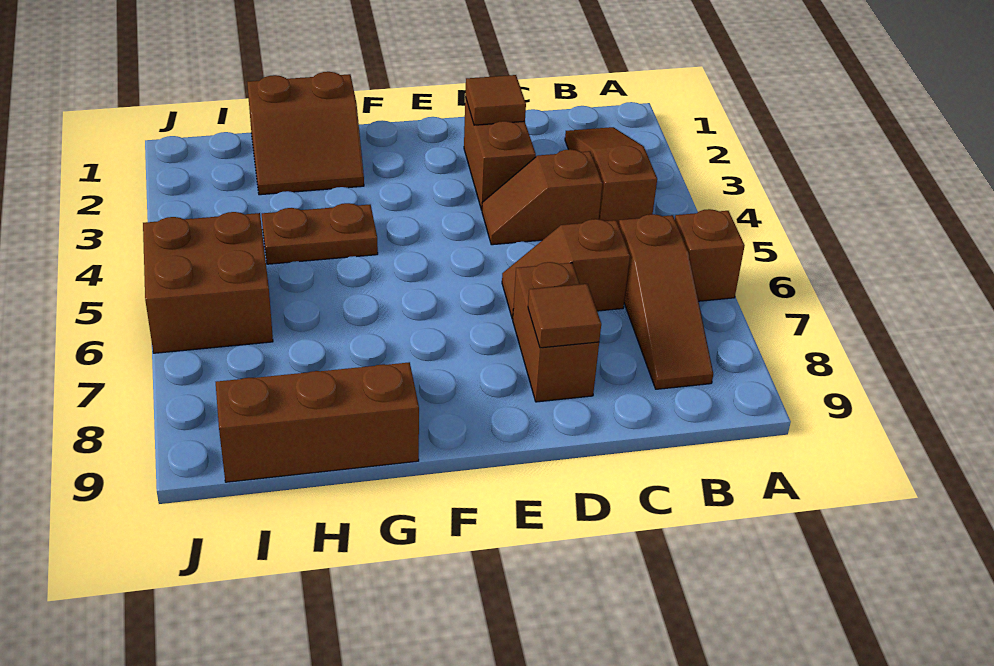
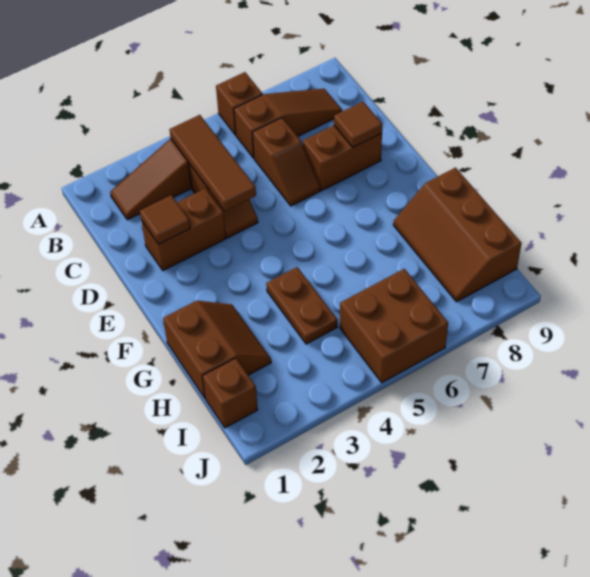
none -> brown tile B4:D4 level 2
none -> brown brick I1 level 1

